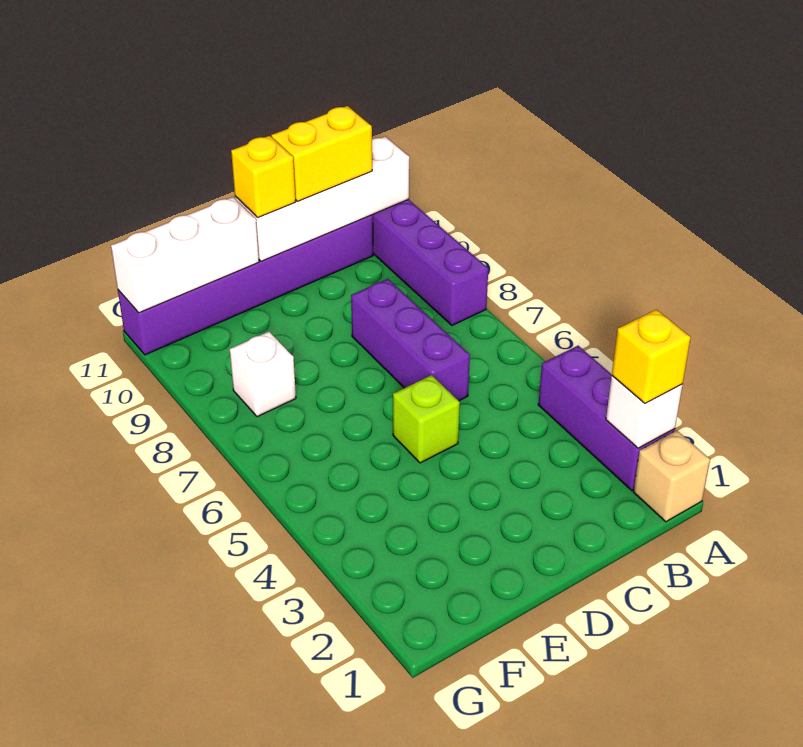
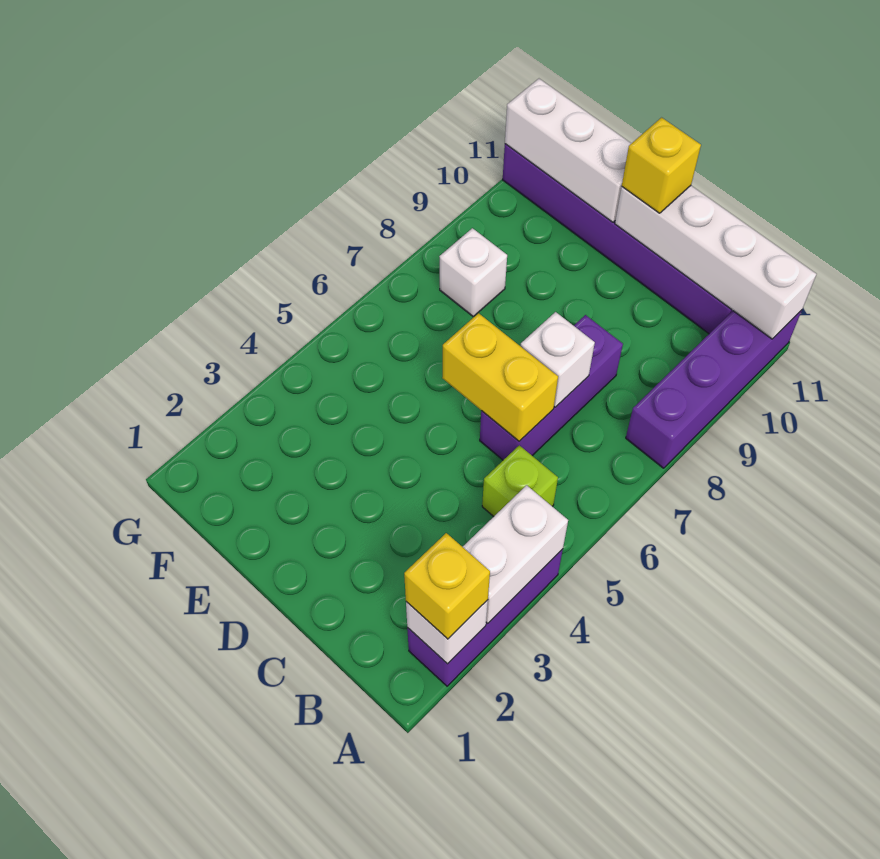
tan brick A1 level 1 -> none
none -> white brick A3:A4 level 2
yellow brick B11:C11 level 3 -> yellow brick C6:D6 level 2
none -> white brick C7 level 2
lime brick D5 level 1 -> lime brick B5 level 1

